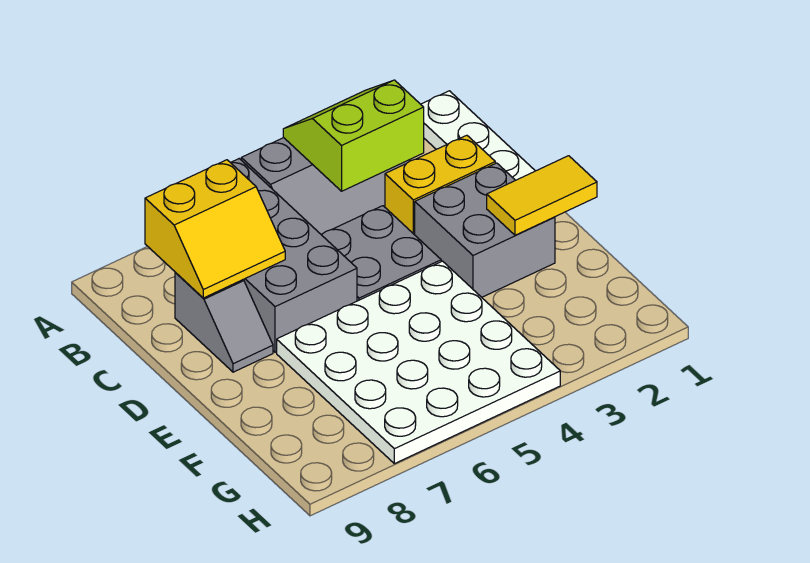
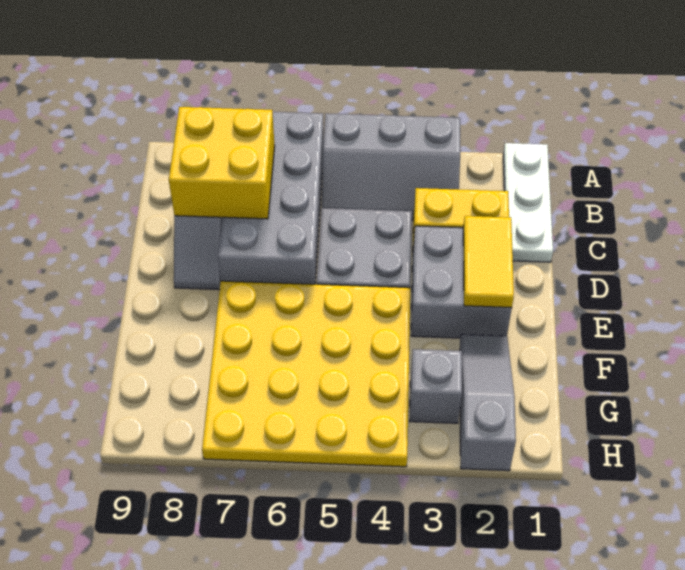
lime slope A3:B4 level 2 top B -> none
yellow slope B7:C8 level 2 top B -> yellow brick B7:C8 level 2
yellow tile E1:E2 level 2 -> yellow tile D2:E2 level 2
white plate E4:H7 level 1 -> yellow plate E4:H7 level 1
none -> grey slope F2:H2 level 1 top H
none -> grey brick G3 level 1

